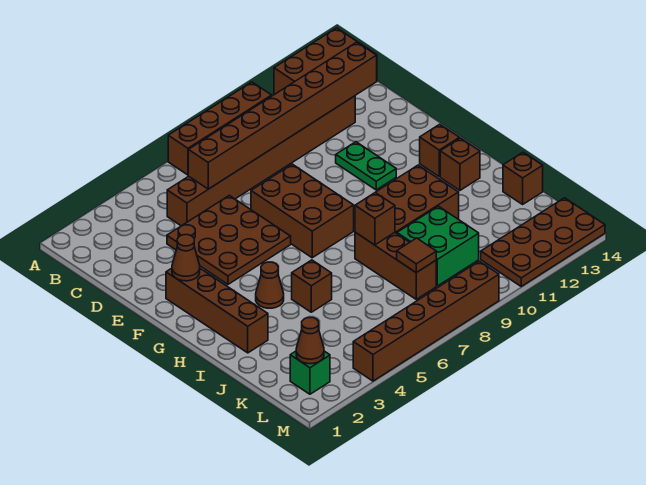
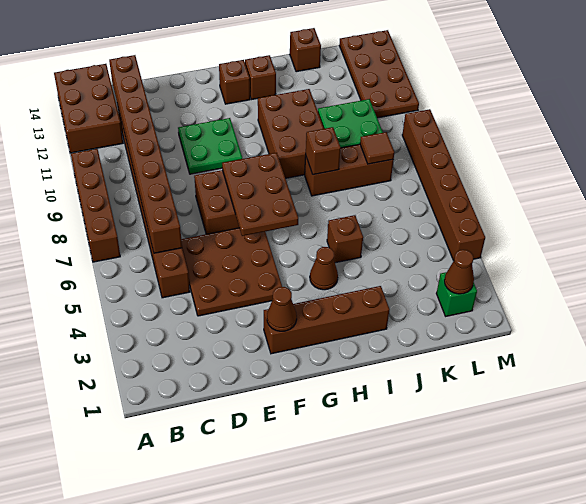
green plate E11:F11 level 1 -> green plate E10:F11 level 1
none -> brown plate F6:G8 level 2

